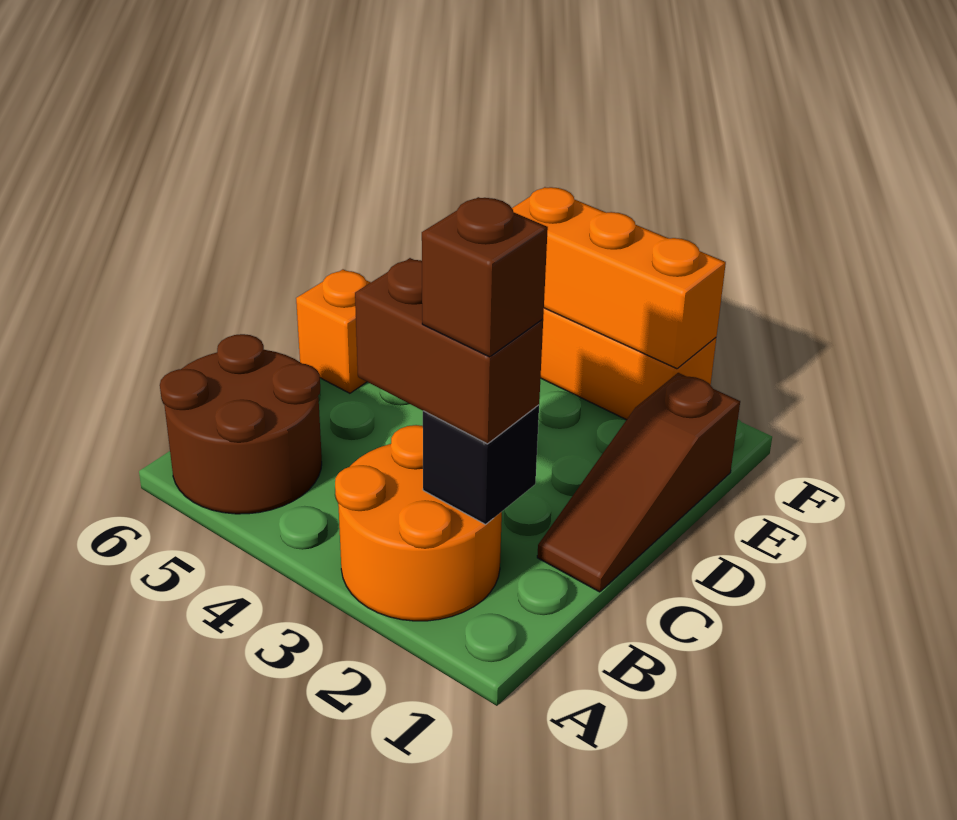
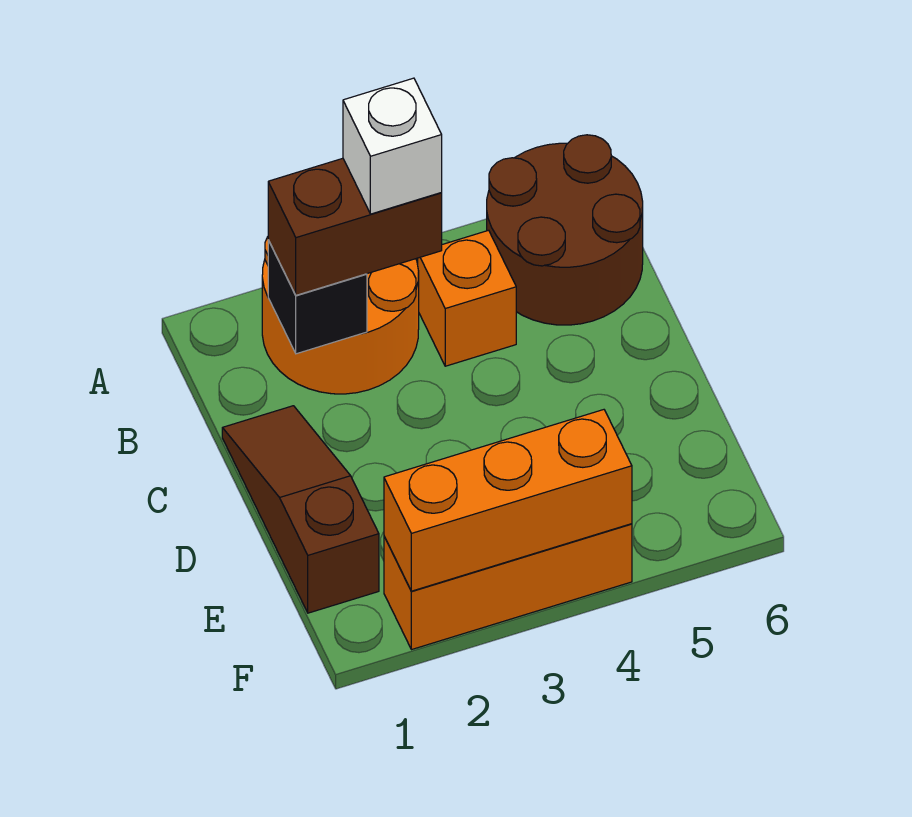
brown brick B2 level 4 -> none
none -> white brick B3 level 4
orange brick D6 level 1 -> orange brick B4 level 1

